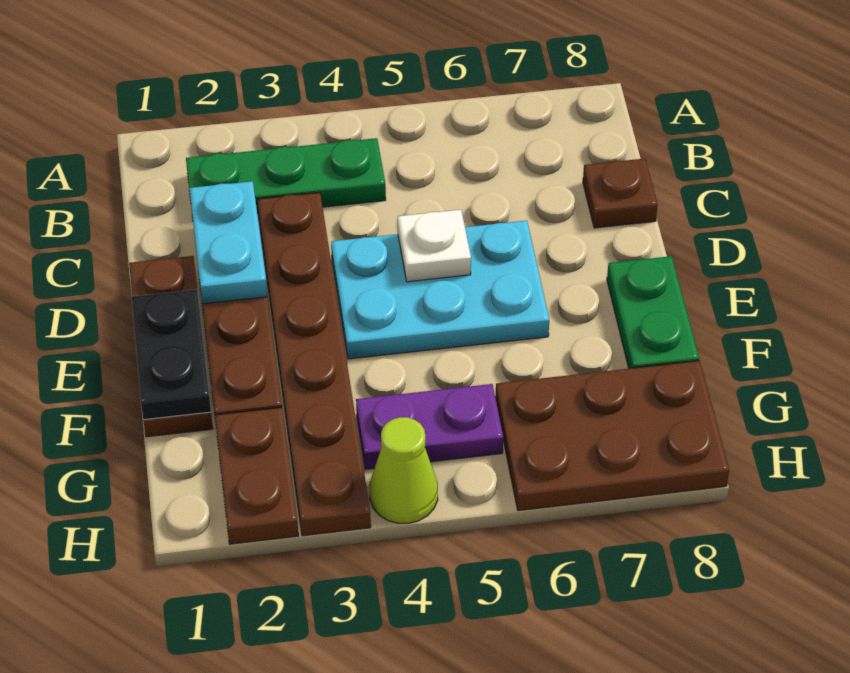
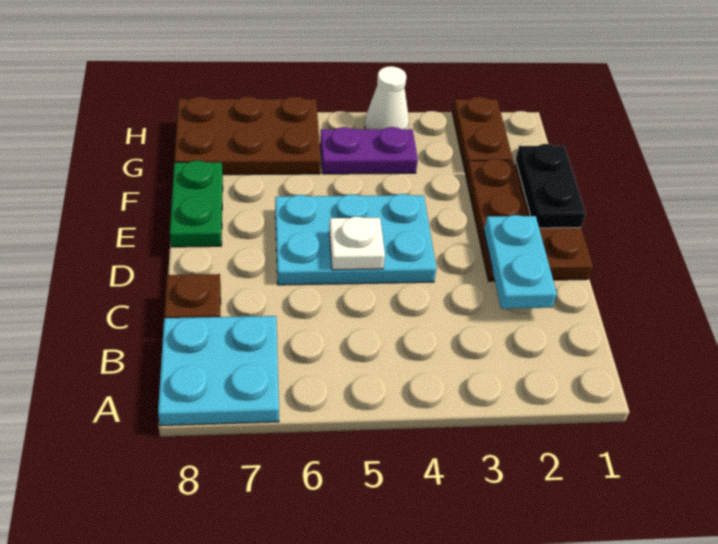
none -> cyan plate A7:B8 level 1
green plate B2:B4 level 1 -> none
brown plate C3:H3 level 1 -> none
lime cone H4 level 1 -> white cone H4 level 1

